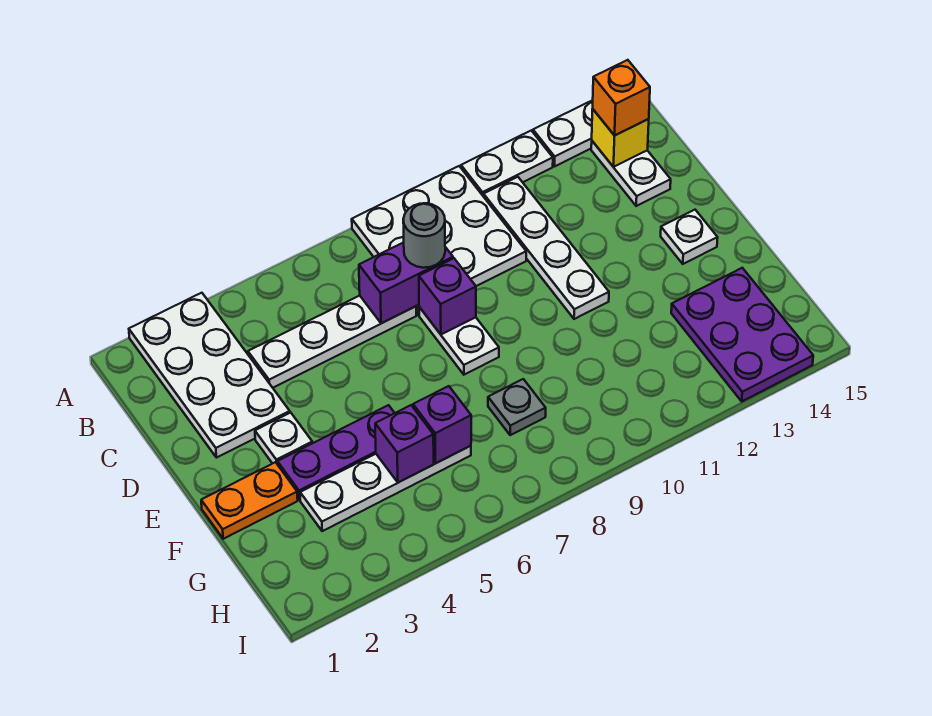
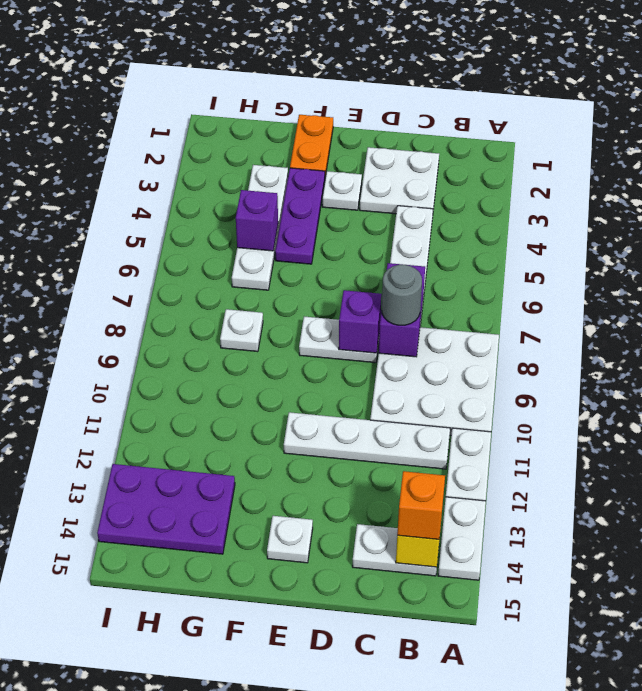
white plate A2:D3 level 1 -> white plate C2:D3 level 1
purple brick G6 level 2 -> none
grey plate G8 level 1 -> white plate G8 level 1

